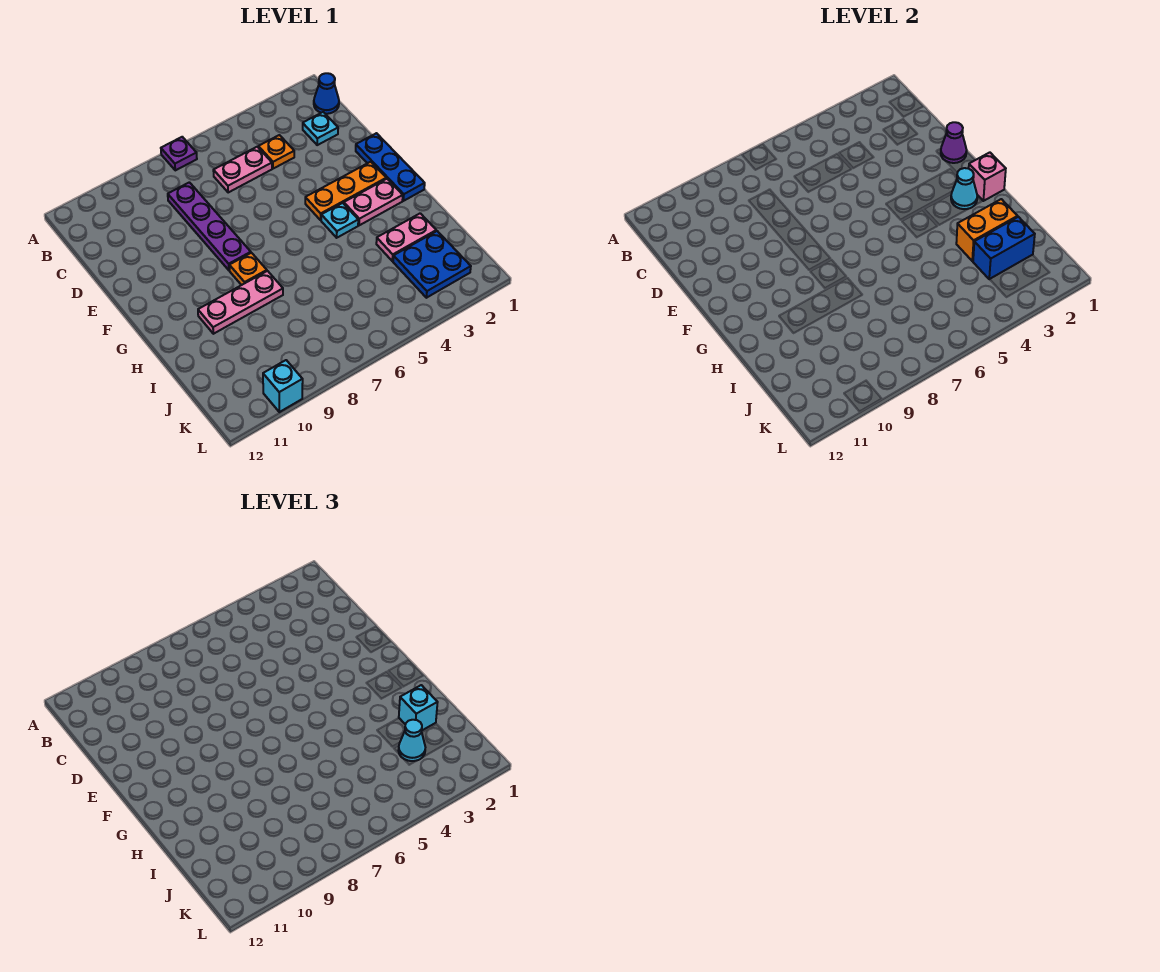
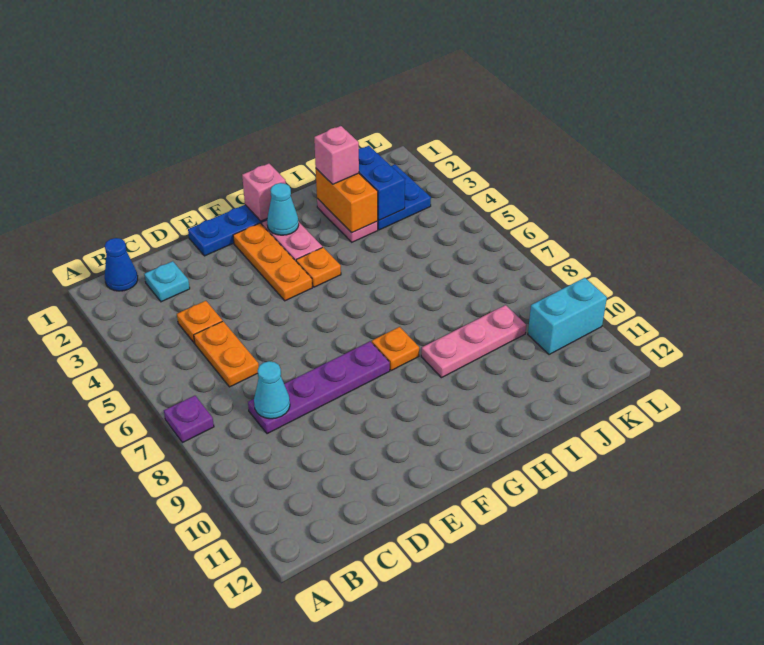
pink plate C5:C6 level 1 -> orange plate C5:C6 level 1
purple cone E1 level 2 -> none
cyan plate G4 level 1 -> orange plate G4 level 1
pink plate H8:H10 level 1 -> pink plate H9:J9 level 1
cyan brick I2 level 3 -> pink brick I2 level 3
cyan cone J3 level 3 -> cyan cone C8 level 2
cyan brick L10 level 1 -> cyan brick K10:L10 level 1

